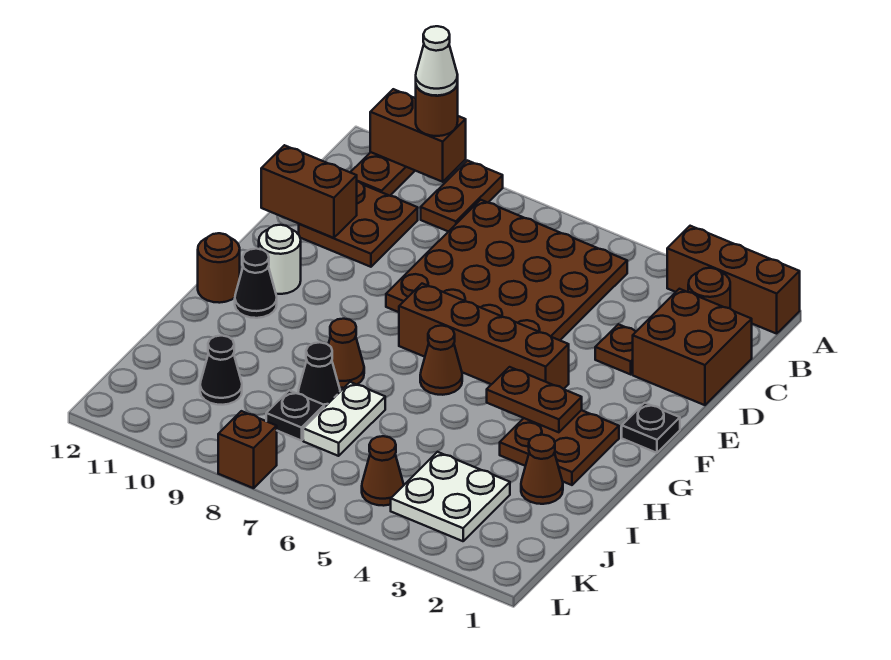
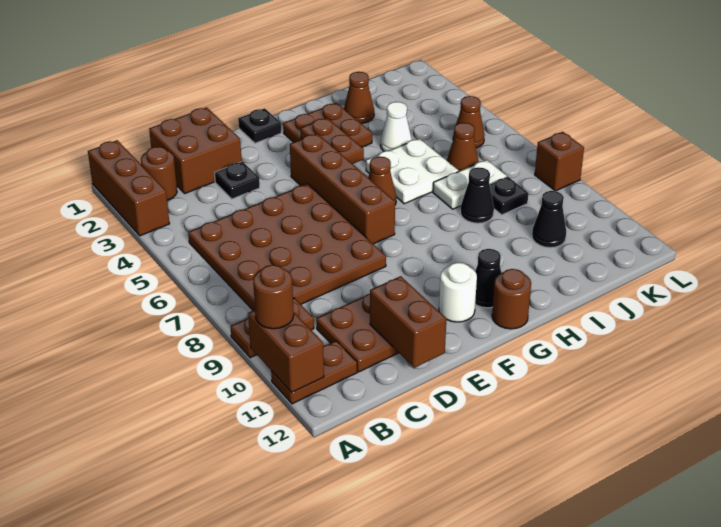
white cone A10 level 4 -> white cone I4 level 1
brown plate D3 level 1 -> black plate D3 level 1
brown cone H8 level 1 -> brown cone J6 level 1
white plate J3:K4 level 1 -> white plate H5:I6 level 1

